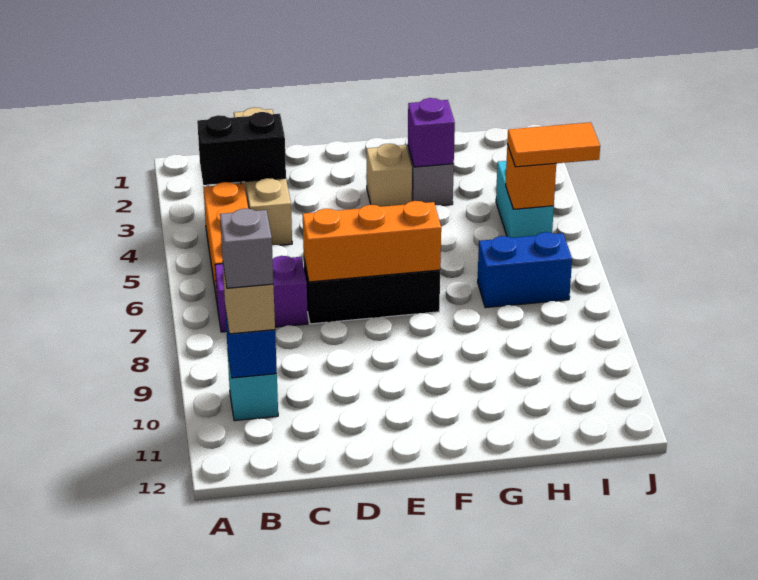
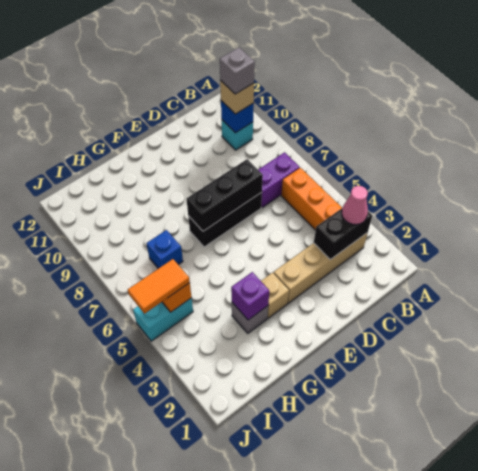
none -> pink cone B3 level 3
tan brick C1:C4 level 1 -> tan brick B3:E3 level 1
orange brick D7:F7 level 2 -> black brick D7:F7 level 2
blue brick H7:I7 level 1 -> blue brick H7 level 1
cyan brick I4:I5 level 1 -> cyan brick I5:J5 level 1

